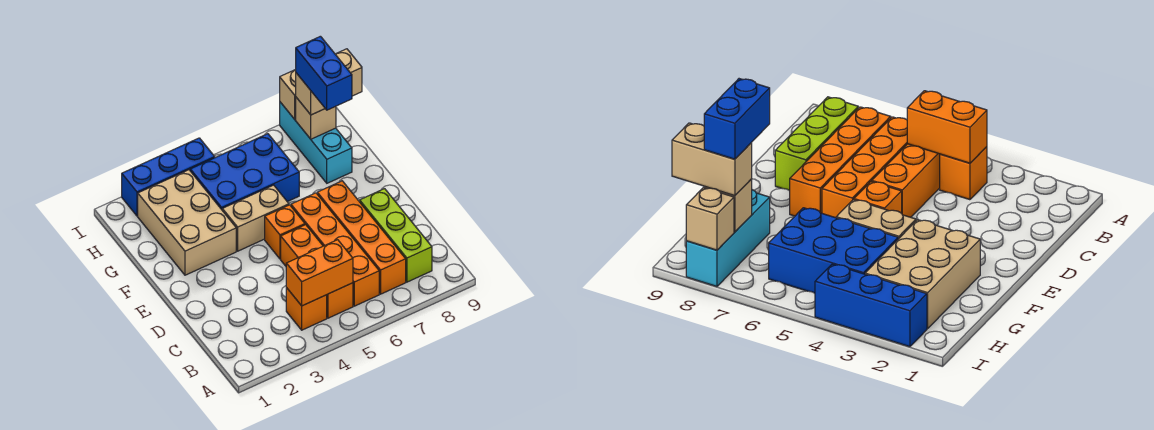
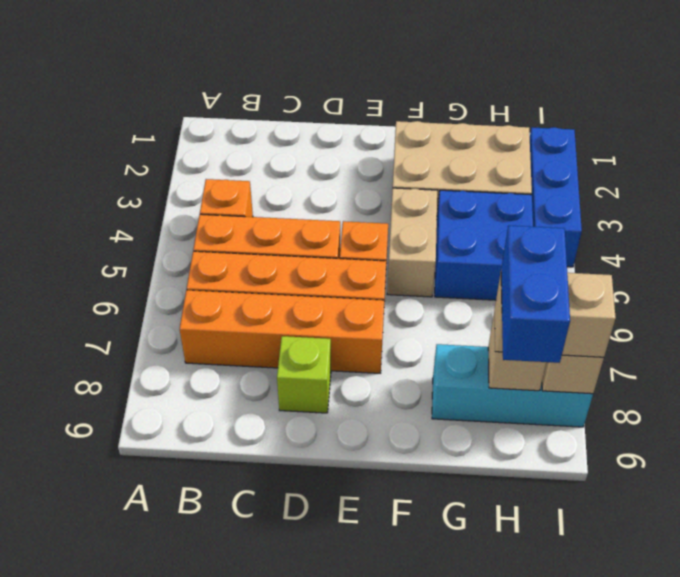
orange brick B4:B5 level 2 -> none
lime brick B8:D8 level 1 -> lime brick D8 level 1
blue brick G4:H6 level 1 -> blue brick G4:H5 level 1
blue brick G8:H8 level 4 -> blue brick H8:H9 level 4
tan brick H8:H9 level 3 -> tan brick H8:I8 level 3

